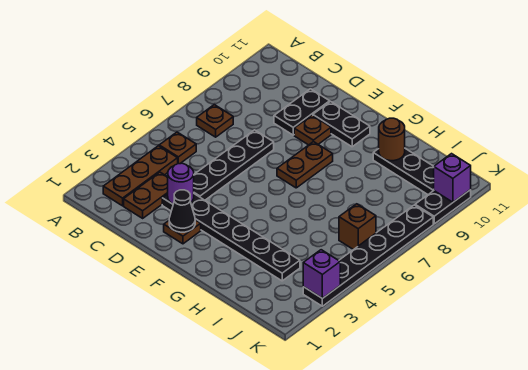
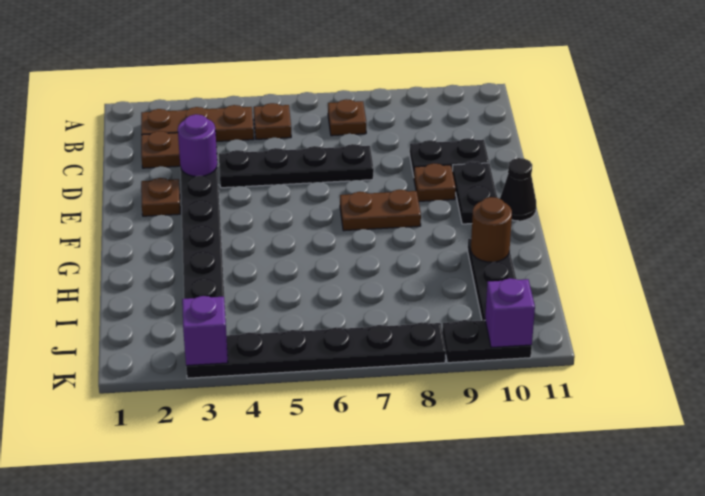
black cone E2 level 2 -> black cone F11 level 1
brown brick J6 level 1 -> none

